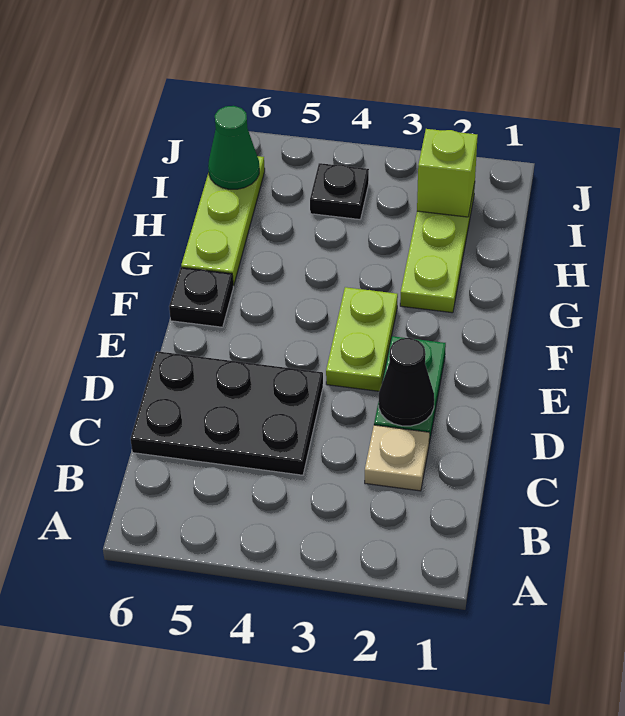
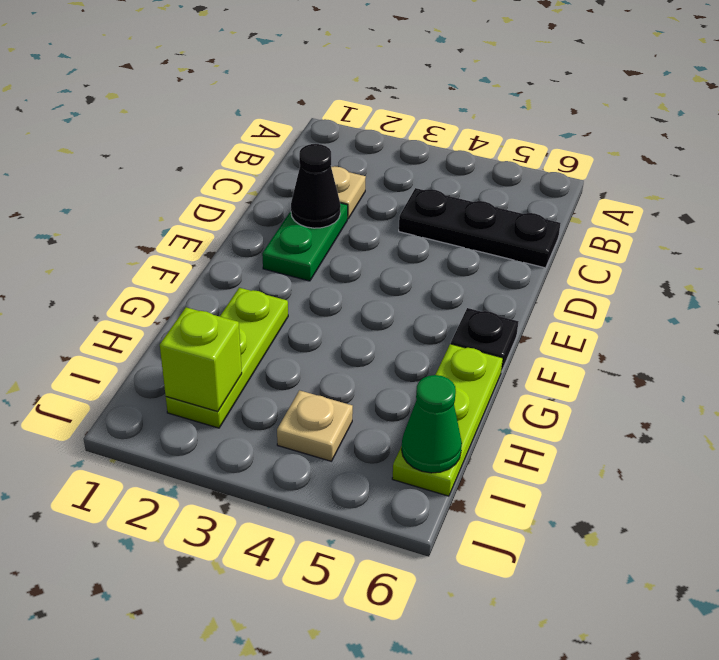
black plate C4:D6 level 1 -> black plate C4:C6 level 1
lime plate E3:F3 level 1 -> none
black plate I4 level 1 -> tan plate I4 level 1

